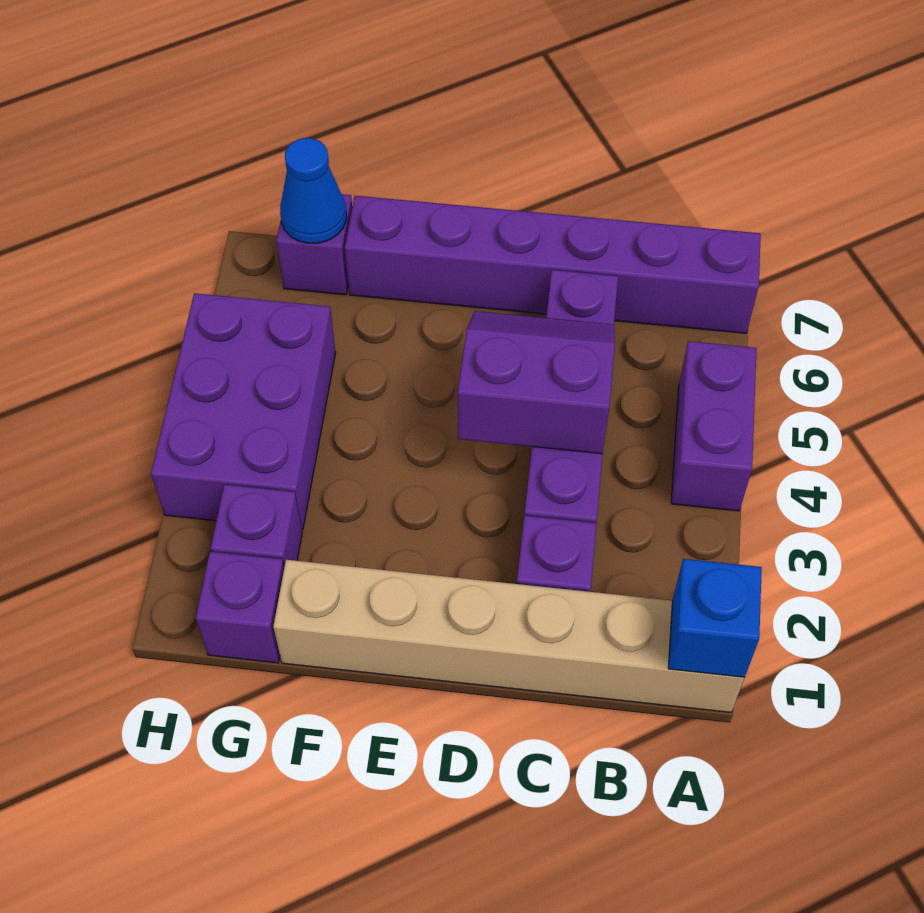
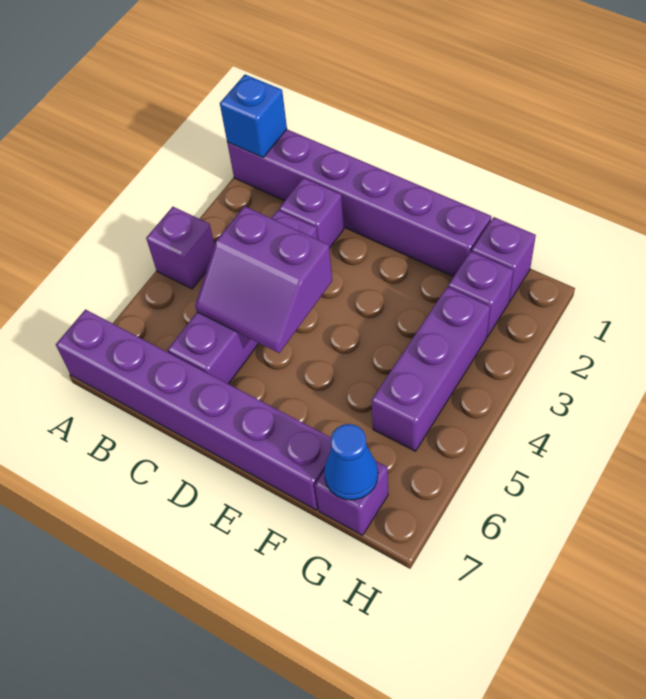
tan brick A1:F1 level 1 -> purple brick A1:F1 level 1
purple brick A4:A5 level 1 -> purple brick A4 level 1
purple brick G3:H5 level 1 -> purple brick G3:G5 level 1

